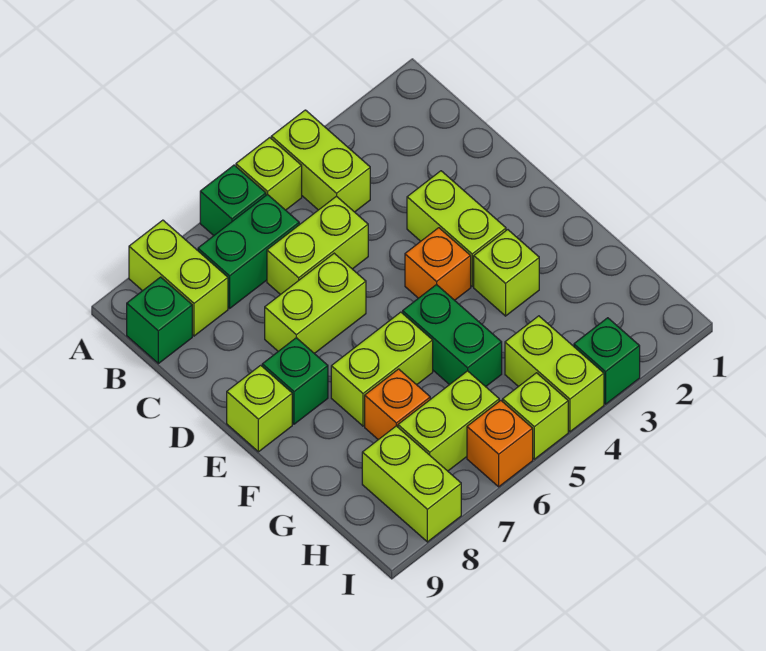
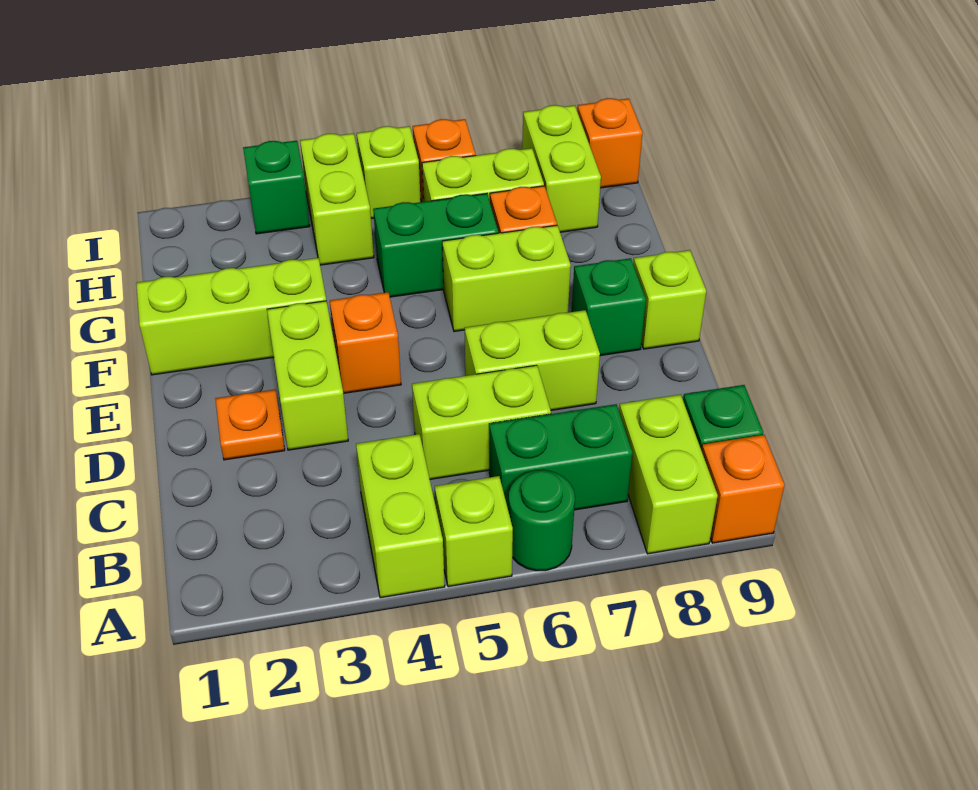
green brick A6 level 1 -> green round brick A6 level 1
none -> orange brick A9 level 1
none -> orange plate D2 level 1
lime brick F3 level 1 -> lime brick F1:F3 level 1
green brick F5:G5 level 1 -> green brick G5:G6 level 1
none -> orange brick I9 level 1

